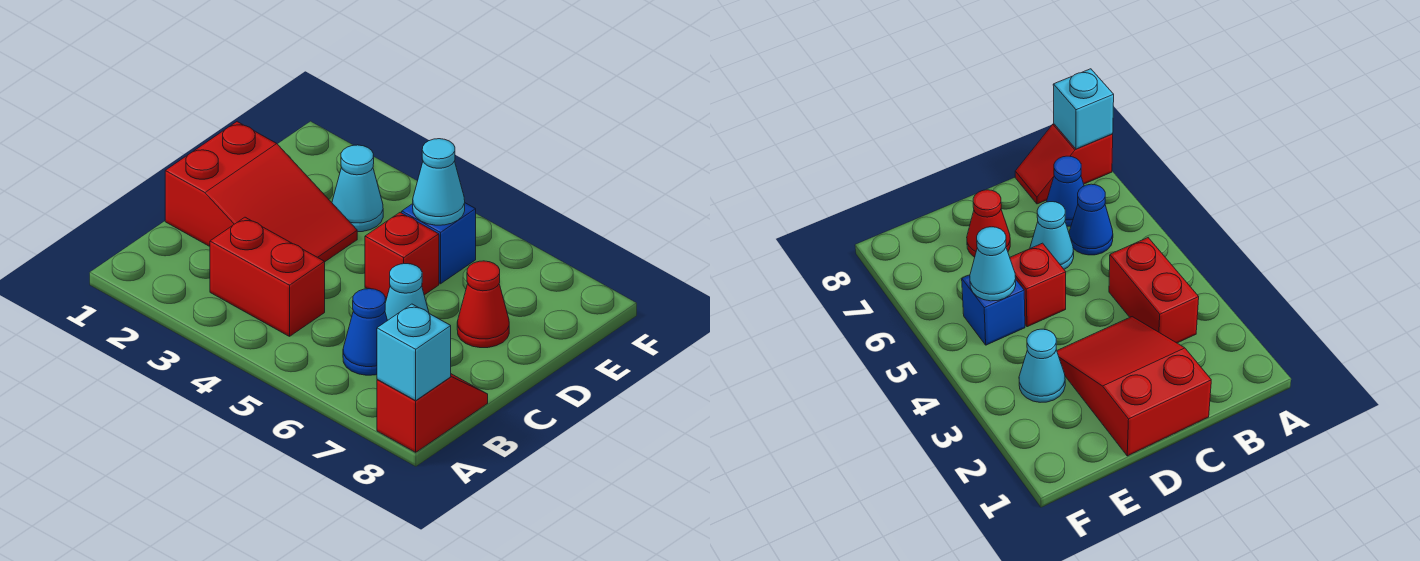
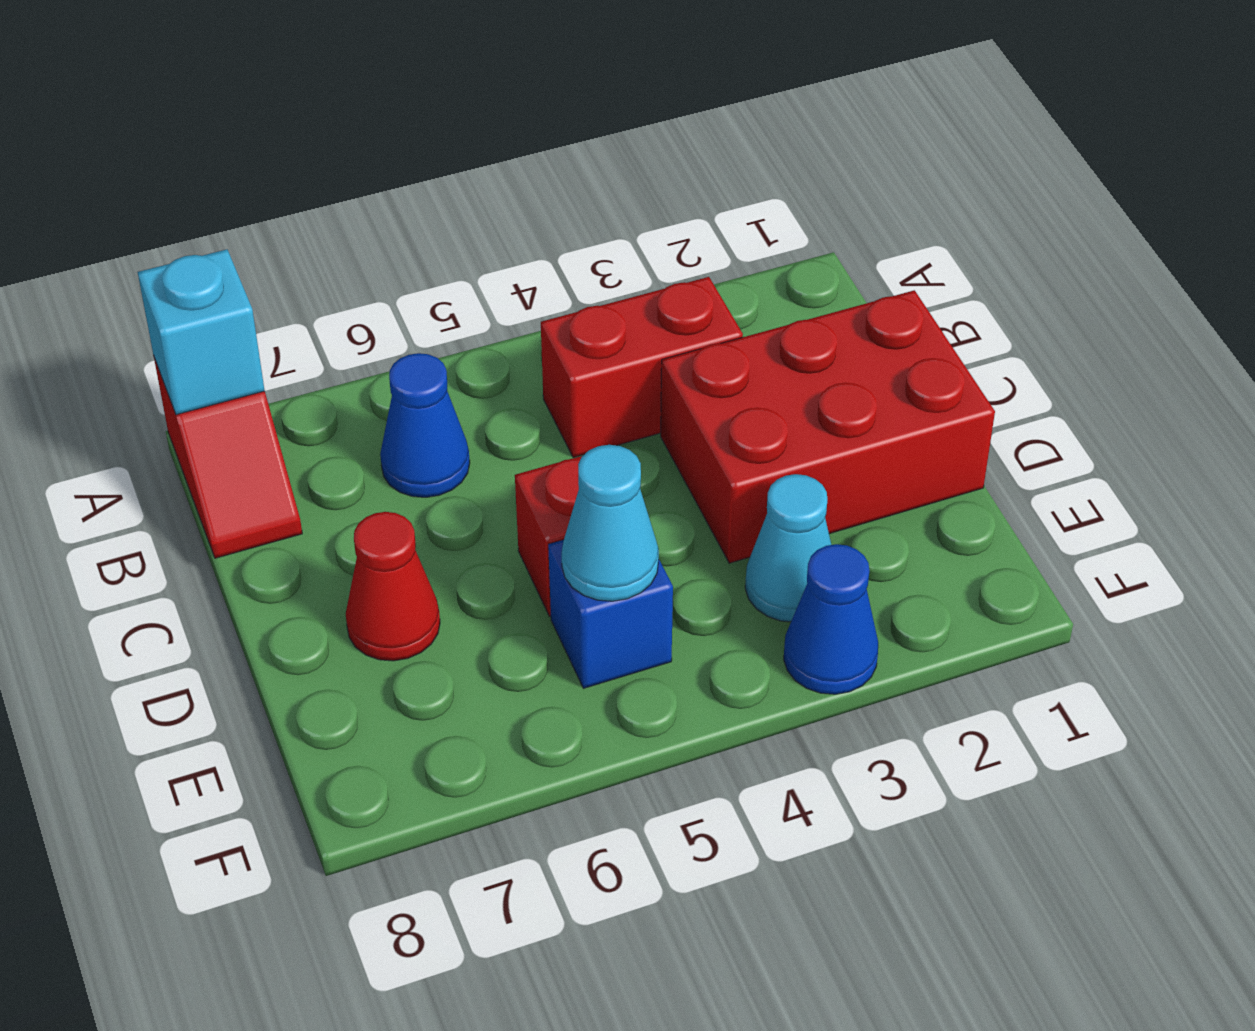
blue cone B7 level 1 -> blue cone F3 level 1
red slope C1:D3 level 1 top 1 -> red brick C1:D3 level 1
cyan cone C6 level 1 -> none

